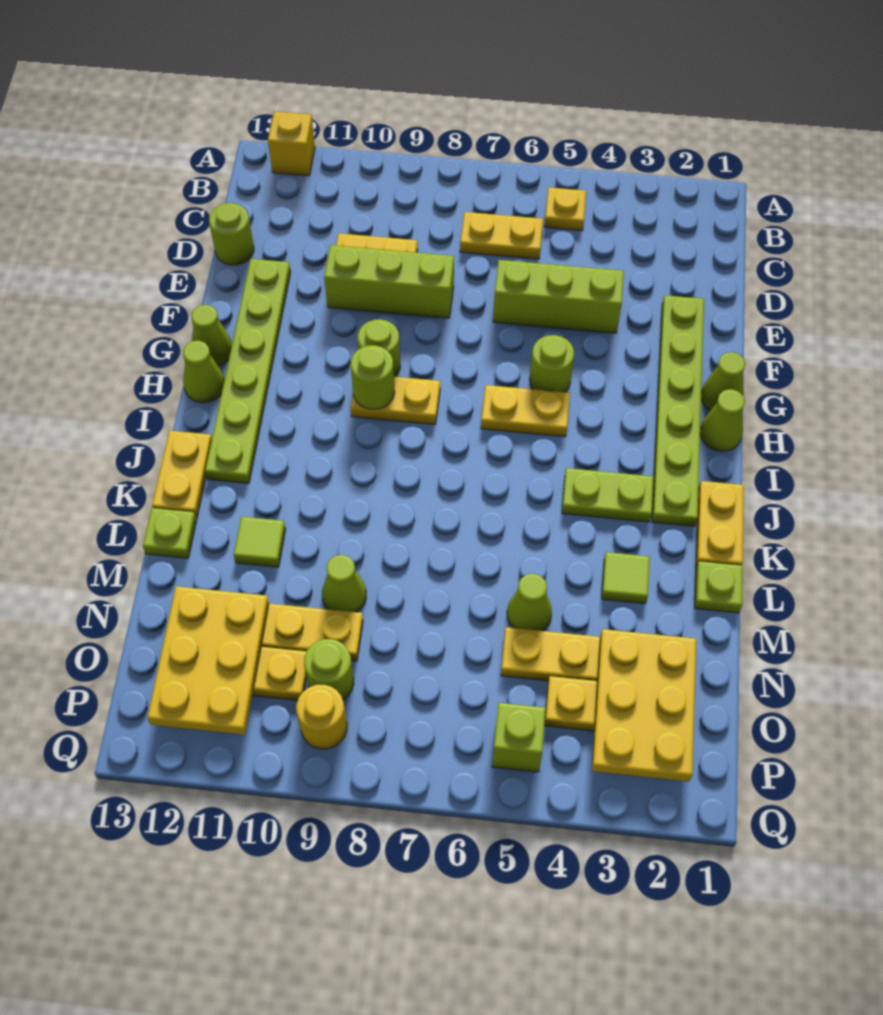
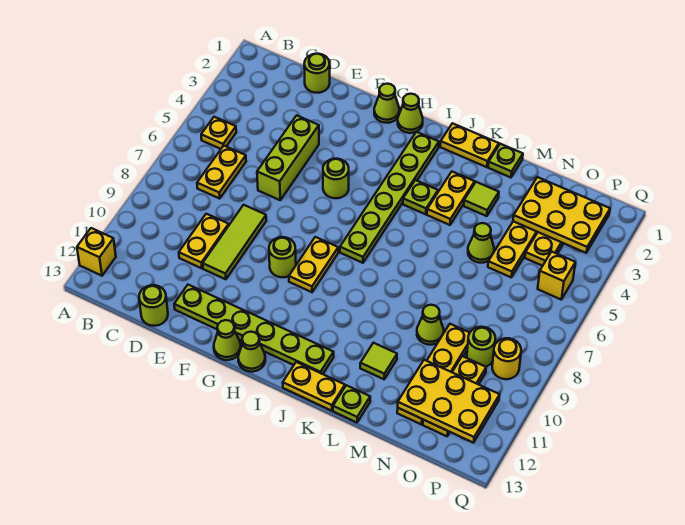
lime plate E2:J2 level 1 -> lime plate I2:I7 level 1
lime brick E8:E10 level 1 -> lime tile E8:E10 level 1
yellow plate H5:H6 level 1 -> yellow plate K3:K4 level 1
lime round brick H9 level 2 -> lime round brick D1 level 1
lime plate J3:J4 level 1 -> lime plate J4 level 1
lime brick P5 level 1 -> yellow brick P5 level 1

